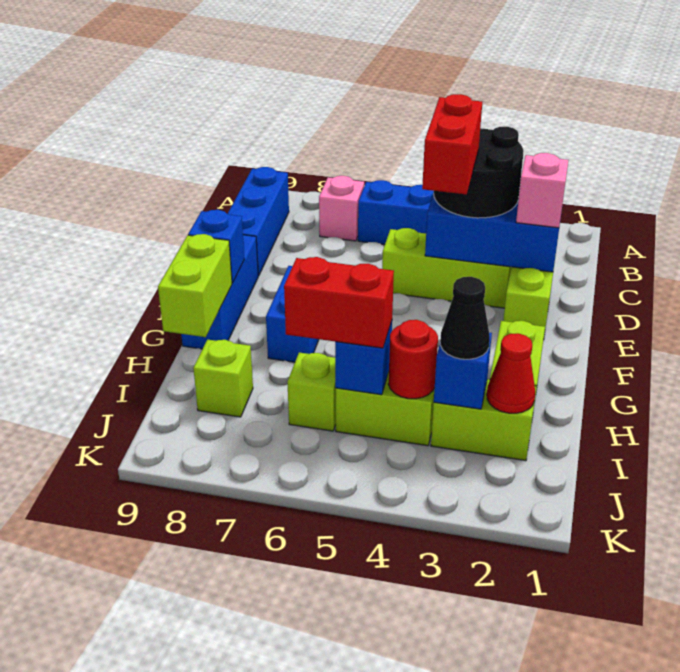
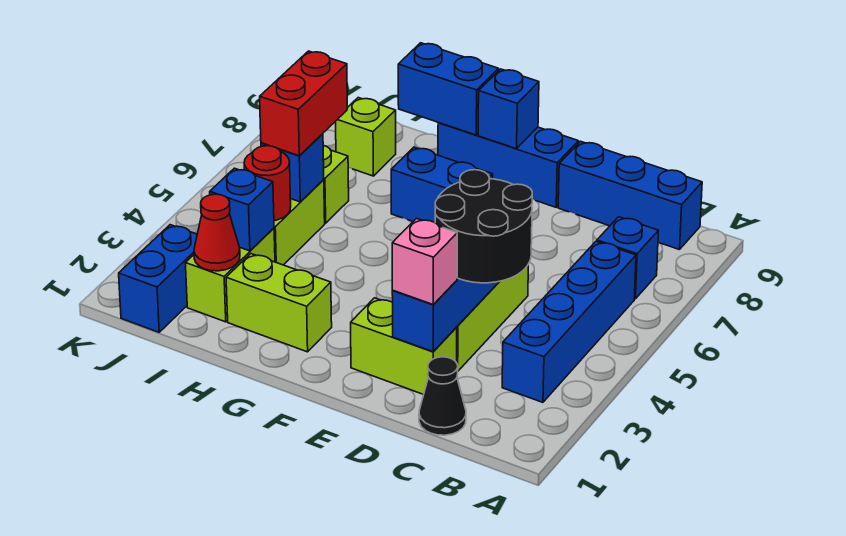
pink brick B7 level 1 -> blue brick B7 level 1
red brick D4:E4 level 4 -> none
lime brick G9:H9 level 2 -> blue brick G9:H9 level 2
black cone I3 level 3 -> black cone C1 level 1
none -> blue brick J1:J2 level 1

